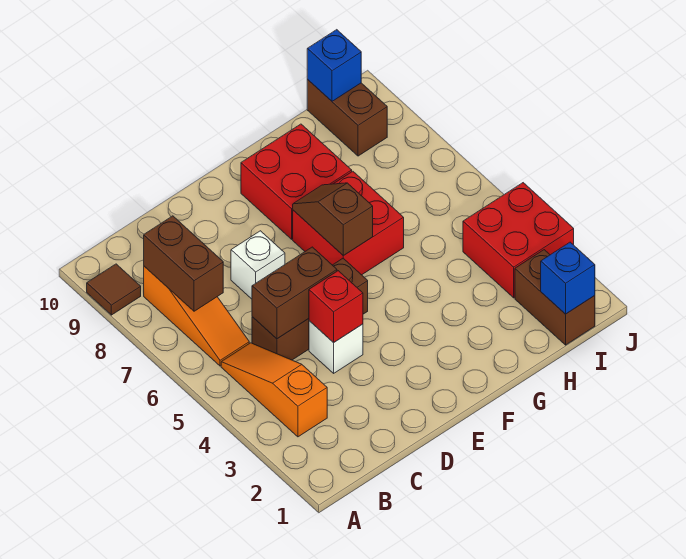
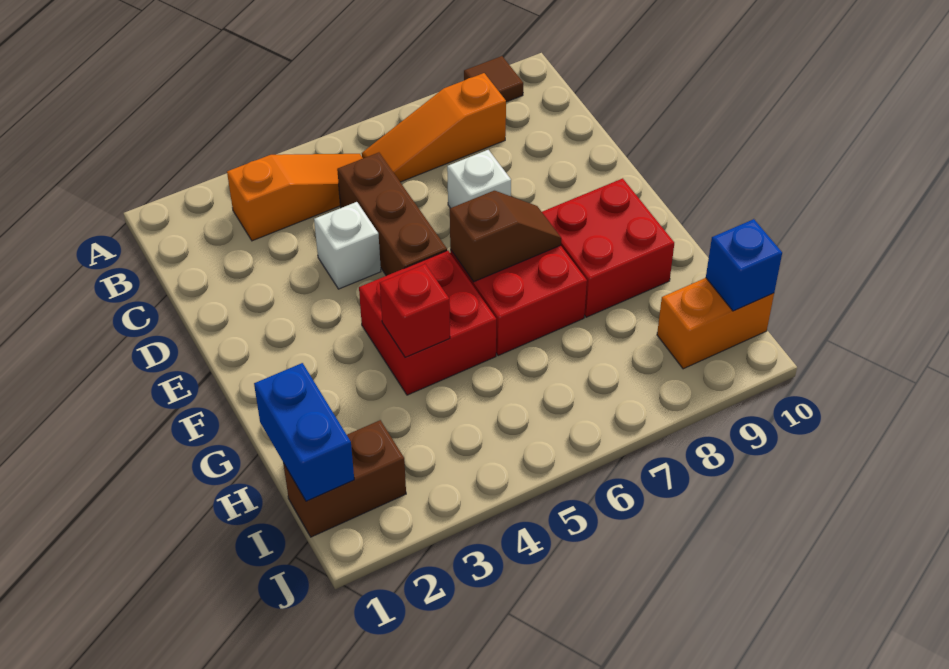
brown brick B7:B8 level 2 -> none
brown brick C5:D5 level 2 -> none
red brick D4 level 2 -> red brick G4 level 2
blue brick I1 level 2 -> blue brick H1:I1 level 2
red brick I3:J4 level 1 -> red brick F4:G5 level 1
brown brick I9:I10 level 1 -> orange brick I9:I10 level 1

